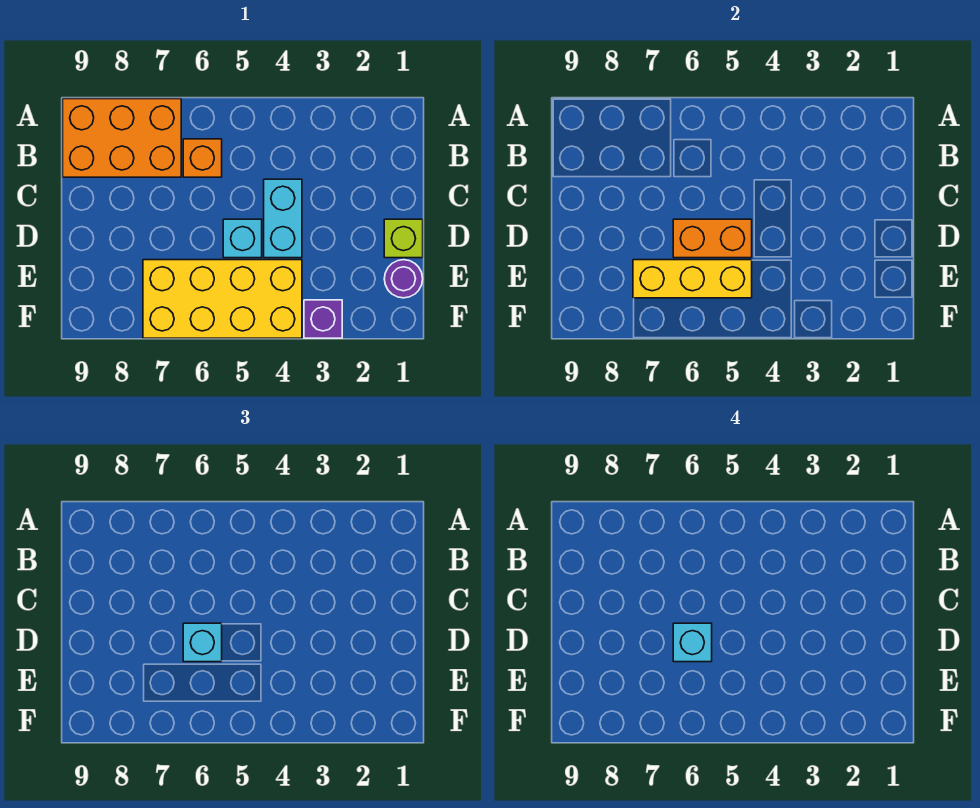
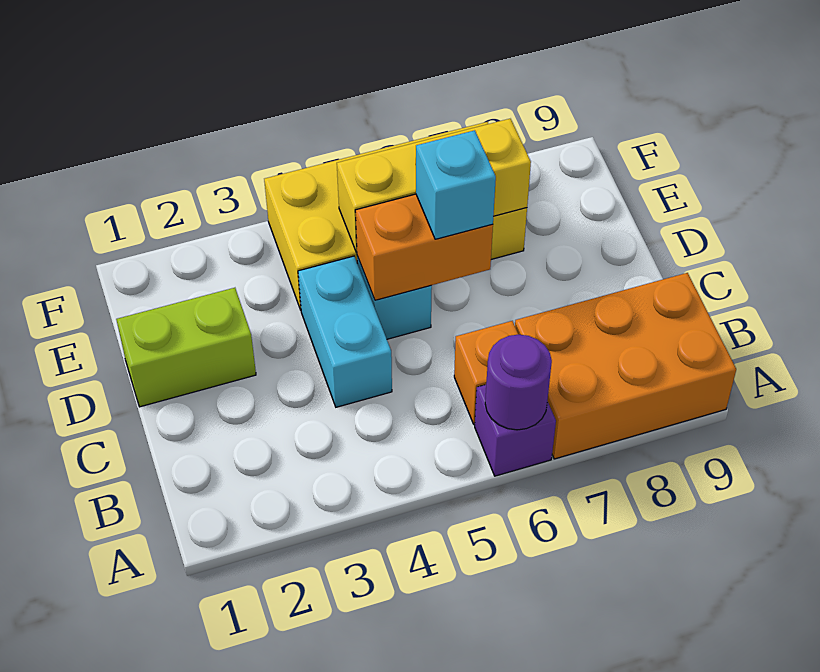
lime brick D1 level 1 -> lime brick D1:D2 level 1
cyan brick D6 level 4 -> none
purple round brick E1 level 1 -> purple round brick A6 level 2
purple brick F3 level 1 -> purple brick A6 level 1

